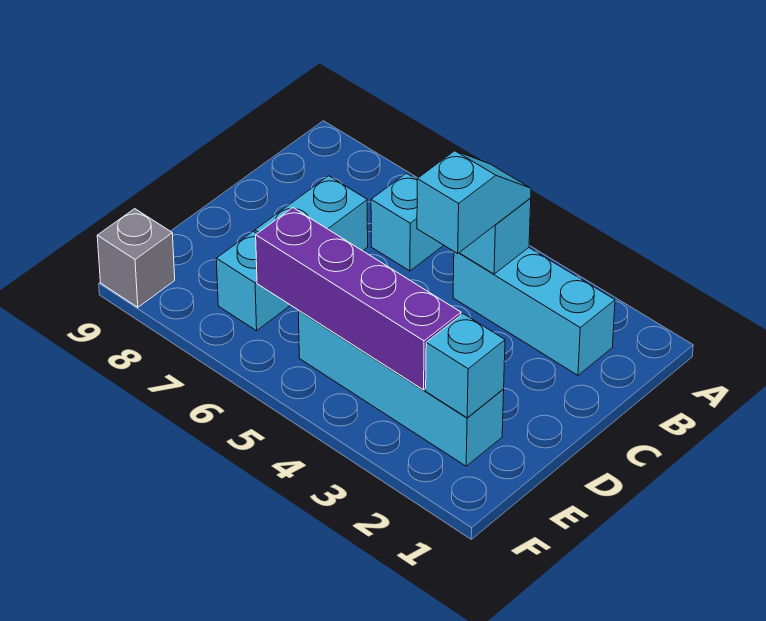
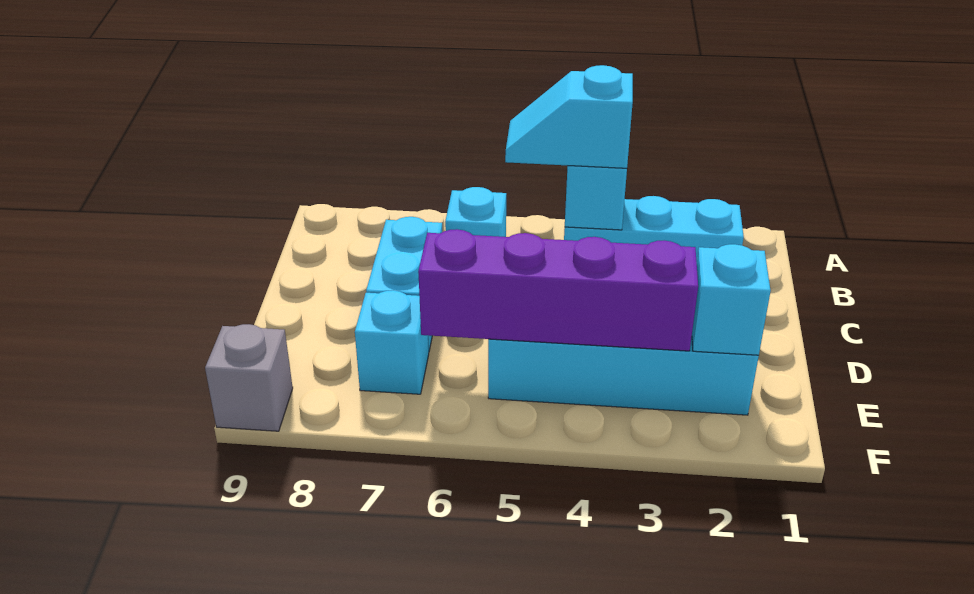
cyan slope B4:C4 level 3 top C -> cyan slope B4:B5 level 3 top 4

